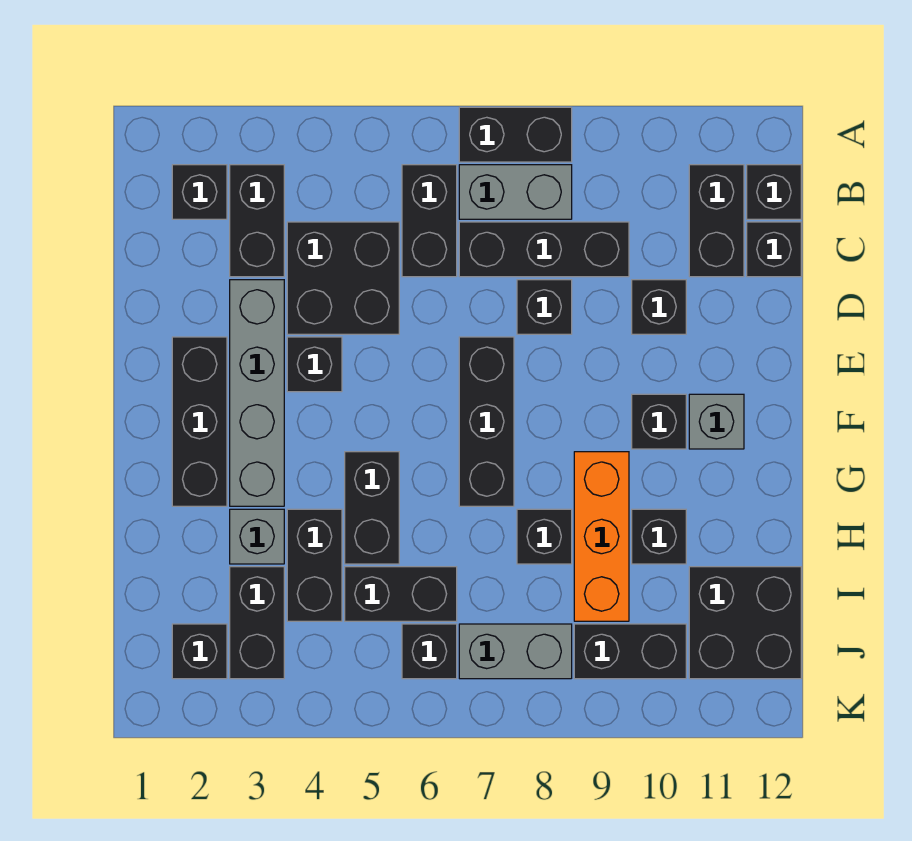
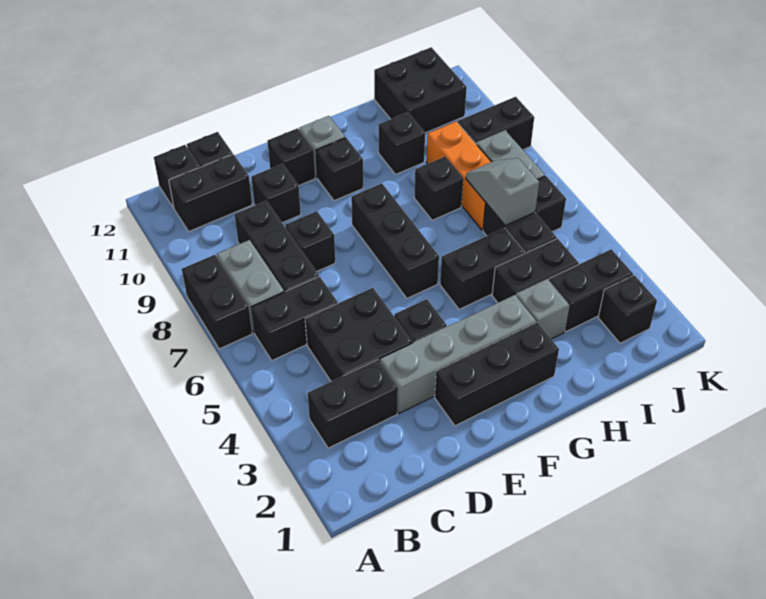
black brick B2 level 1 -> black brick E11 level 1
black brick E7:G7 level 1 -> black brick F6:F8 level 1
orange brick G9:I9 level 1 -> orange brick I7:I9 level 1
none -> grey slope I6:I7 level 2 top 6
black brick J9:J10 level 1 -> black brick J9:K9 level 1

